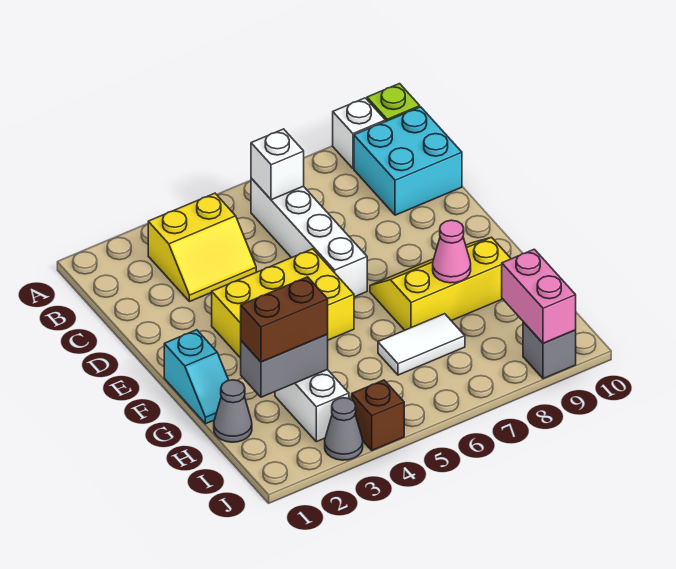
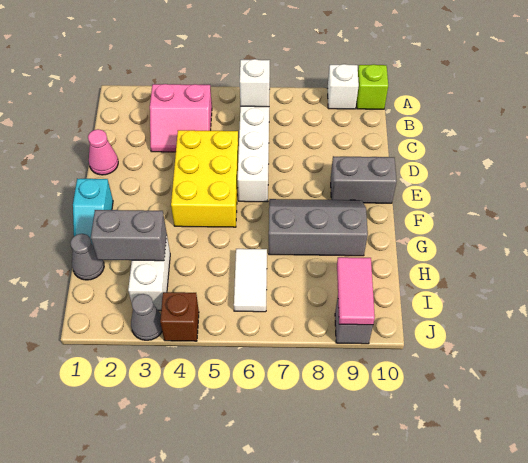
yellow slope B3:C4 level 1 top B -> pink slope B3:C4 level 1 top B
cyan brick B9:C10 level 1 -> none
yellow brick E3:F5 level 1 -> yellow brick D4:F5 level 1
none -> grey brick E9:E10 level 1
yellow slope F7:G9 level 1 top G -> grey slope F7:G9 level 1 top G
pink cone G8 level 2 -> pink cone D1 level 1
brown brick H2:H3 level 3 -> none
white tile H6:H7 level 1 -> white tile H6:I6 level 1
pink brick I9:J9 level 2 -> pink tile I9:J9 level 2

